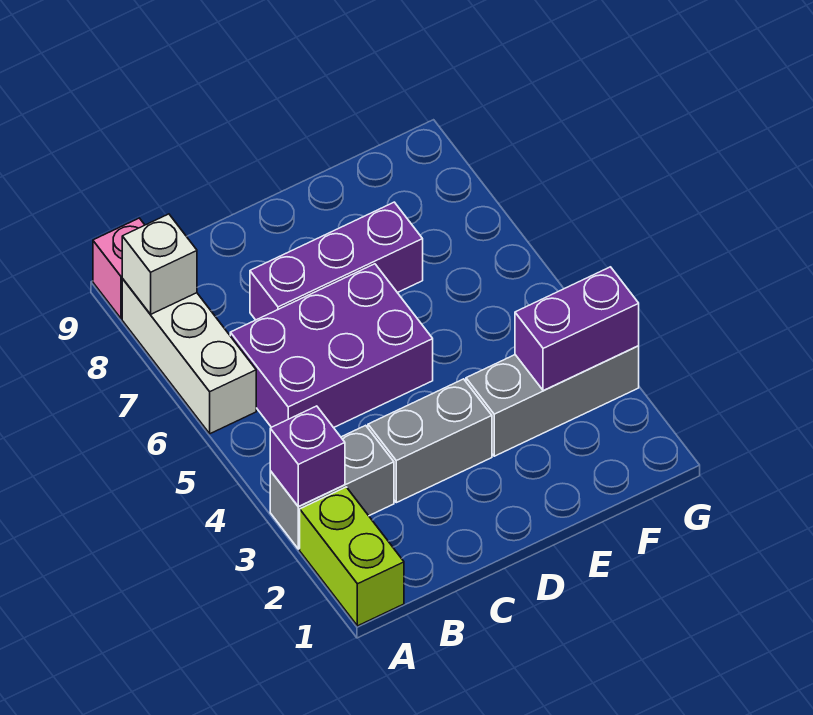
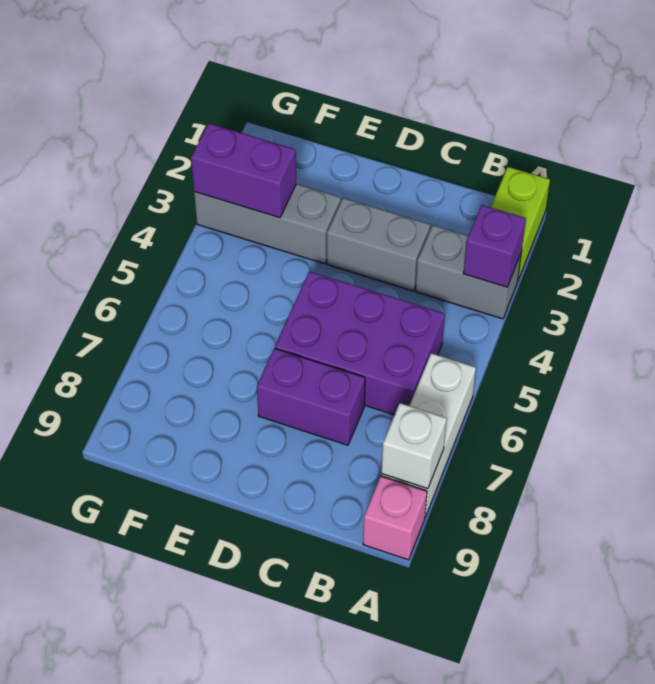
purple brick C7:E7 level 1 -> purple brick C7:D7 level 1

